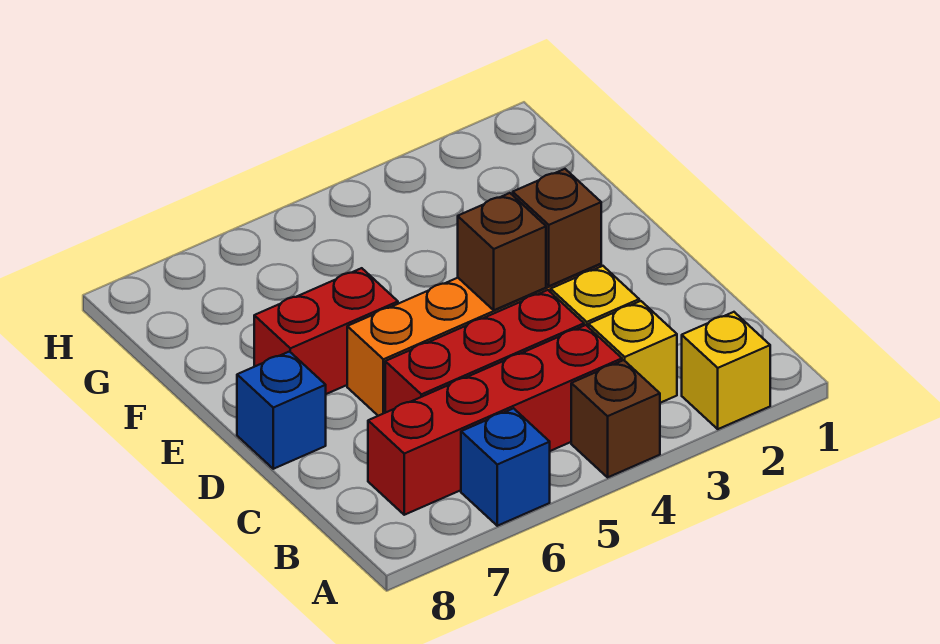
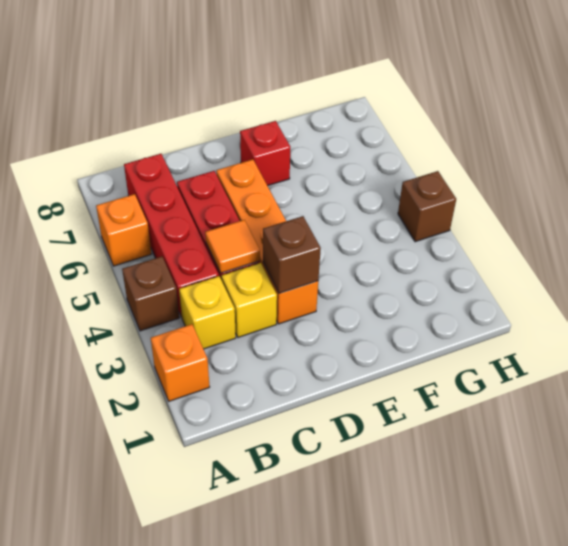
yellow brick A2 level 1 -> orange brick A2 level 1
blue brick A6 level 1 -> orange brick A6 level 1
none -> orange tile C4 level 2
brown brick D4 level 2 -> brown brick H4 level 1
blue brick D8 level 1 -> none
red brick E6:E7 level 1 -> red brick E7 level 1

